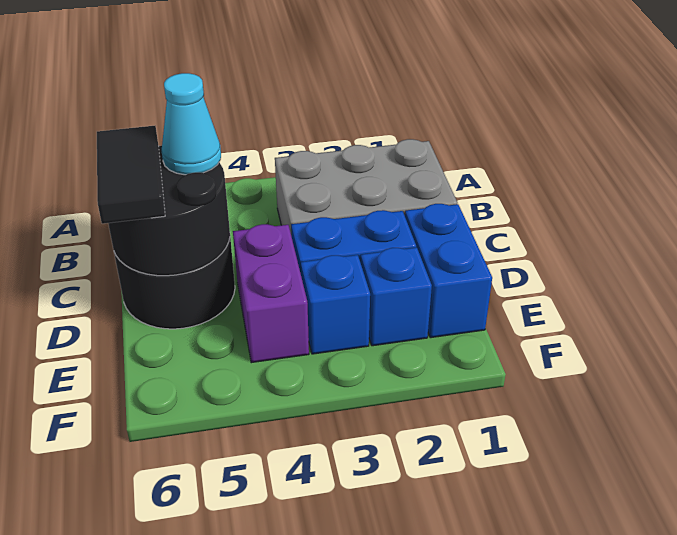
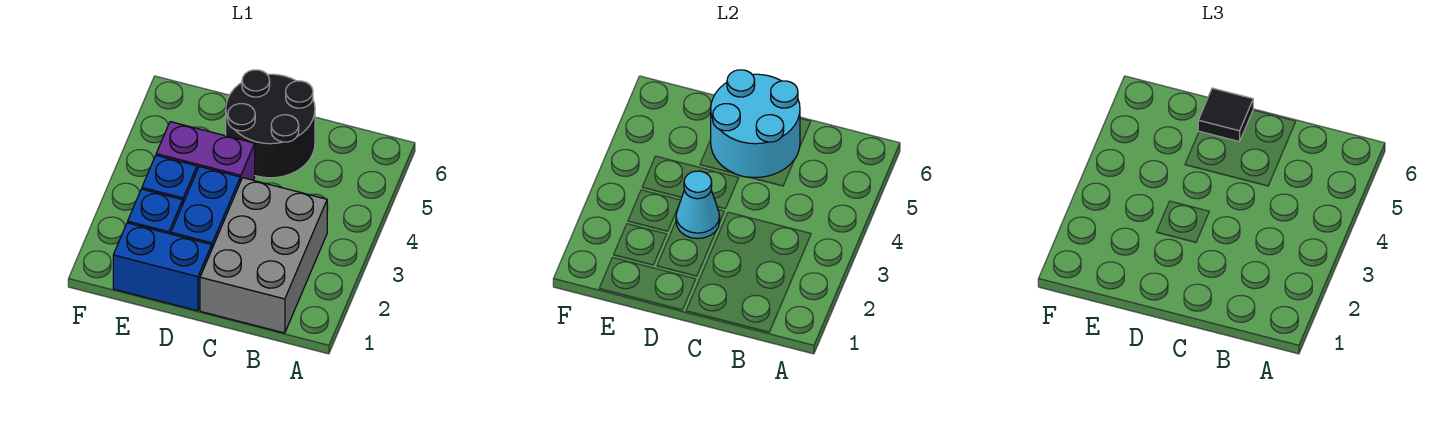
black round brick C5:D6 level 2 -> cyan round brick C5:D6 level 2
cyan cone C5 level 3 -> cyan cone D3 level 2
black tile C6:D6 level 3 -> black tile D6 level 3

